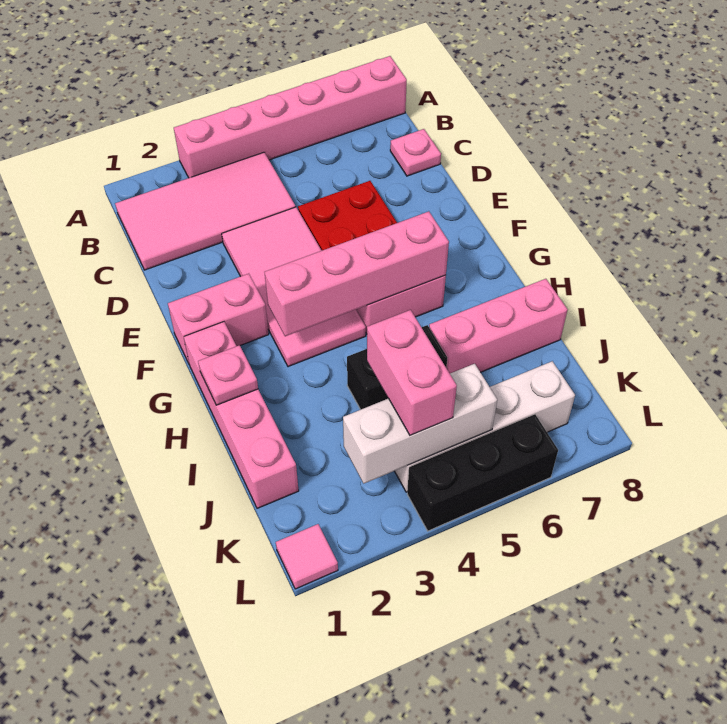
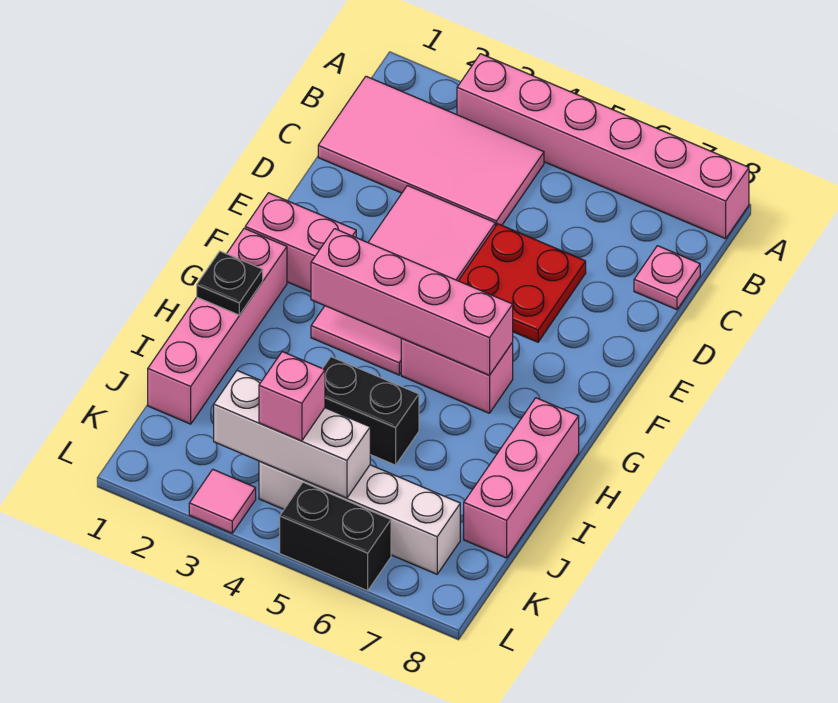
pink plate H1 level 2 -> black plate H1 level 2
pink brick I6:I8 level 1 -> pink brick H8:J8 level 1
pink brick J4:K4 level 3 -> pink brick K4 level 3
pink tile L1 level 1 -> pink tile L3 level 1
black brick L4:L6 level 1 -> black brick L5:L6 level 1

